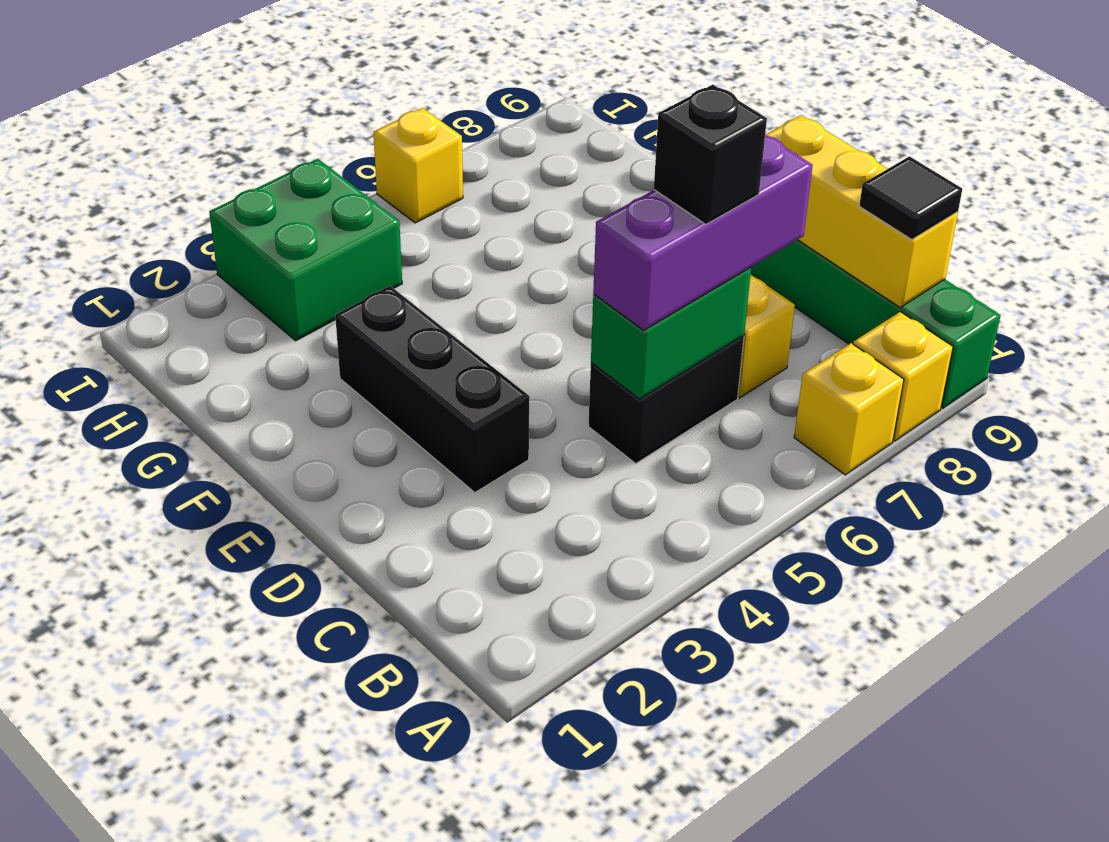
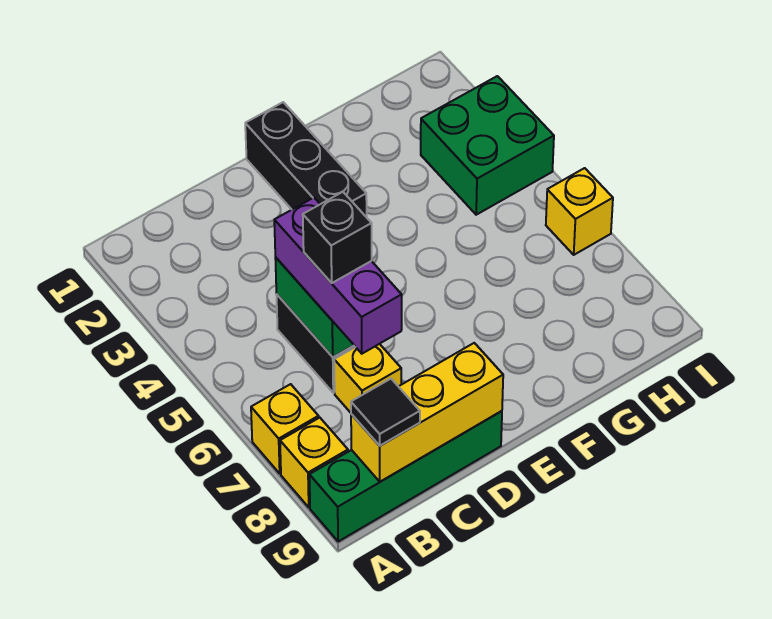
black brick D3:F3 level 1 -> black brick E1:E3 level 1

